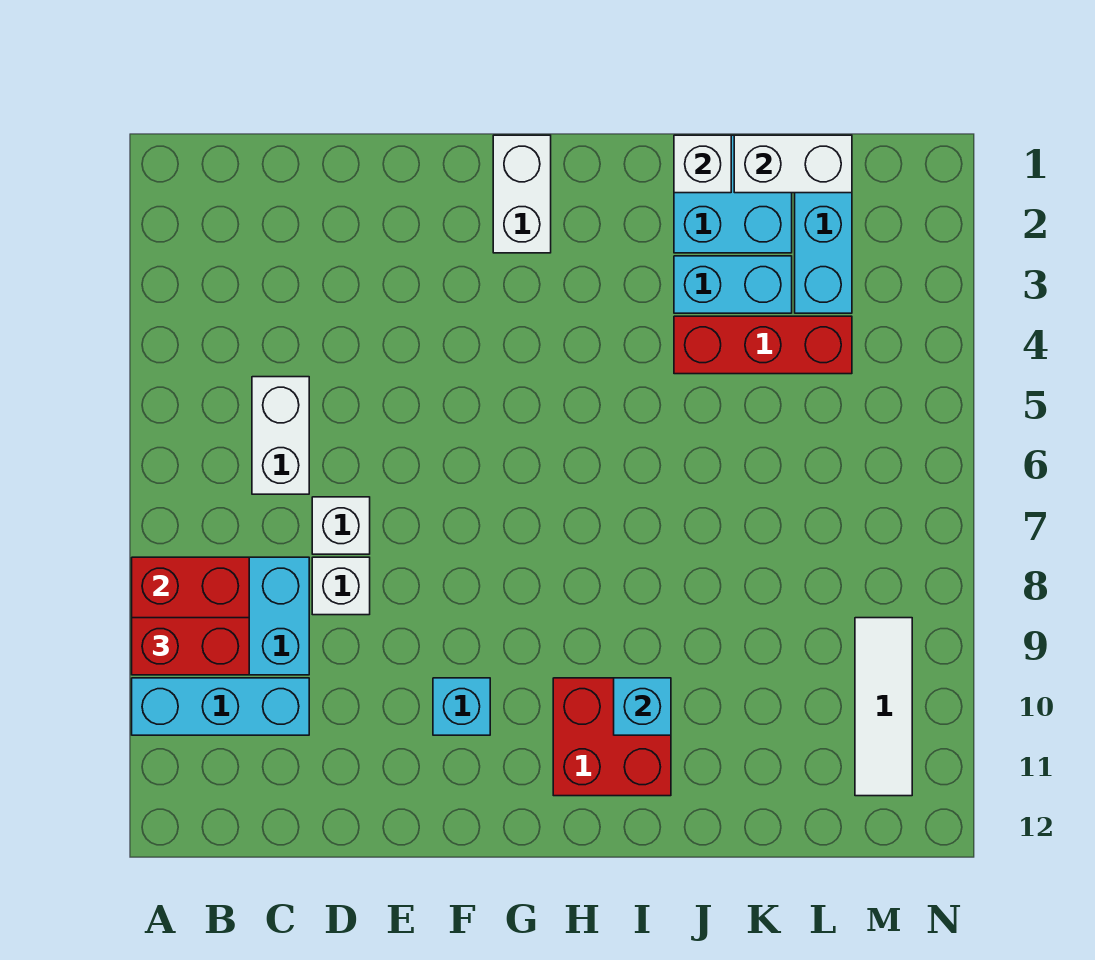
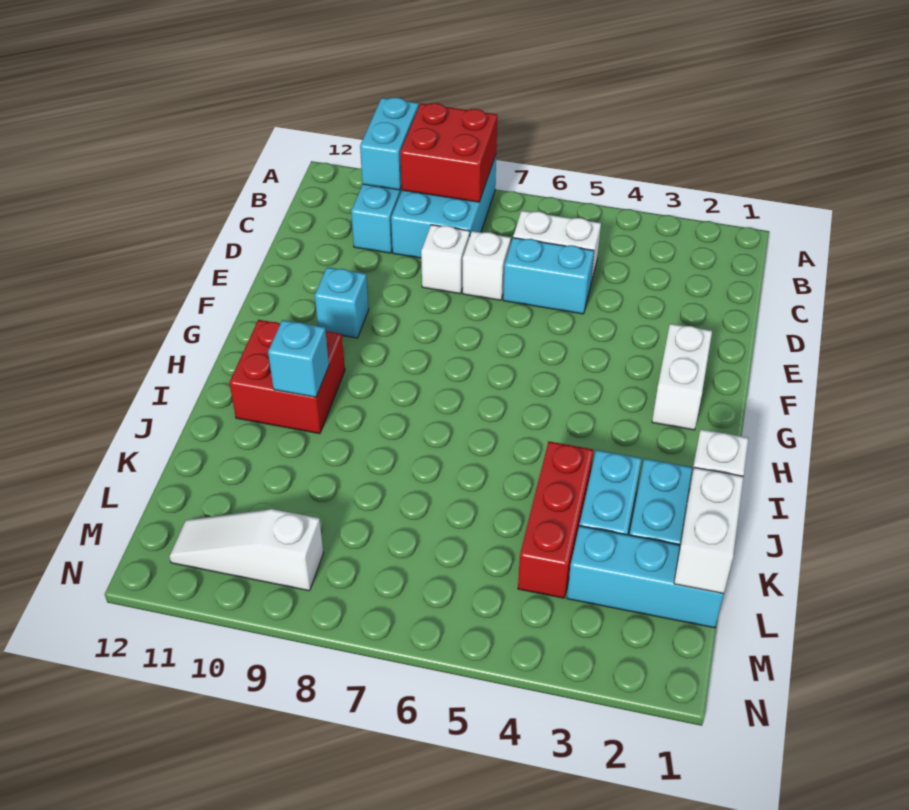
red brick A9:B9 level 3 -> none
none -> cyan brick A10:B10 level 2
none -> cyan brick D5:D6 level 1
white brick G1:G2 level 1 -> white brick F2:G2 level 1
white tile M9:M11 level 1 -> white slope M9:M11 level 1 top 9

